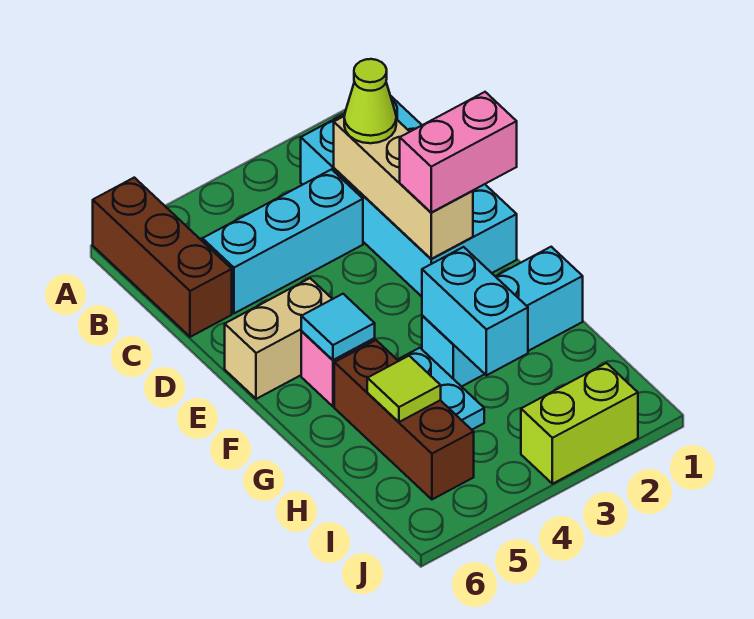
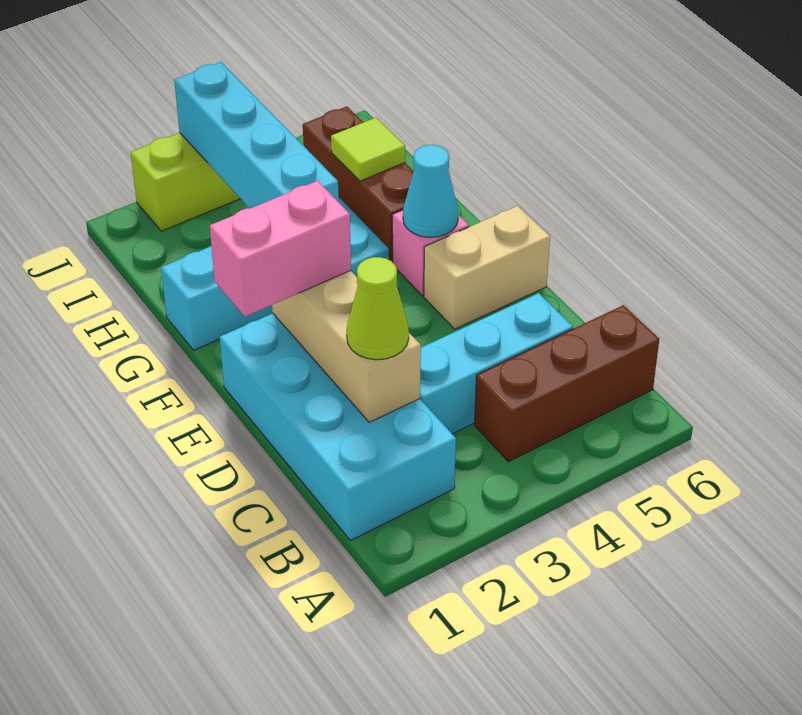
brown brick A6:C6 level 1 -> brown brick B4:B6 level 1
cyan tile F5 level 2 -> cyan cone F5 level 2
cyan brick G3:H3 level 2 -> cyan brick G3:J3 level 2

